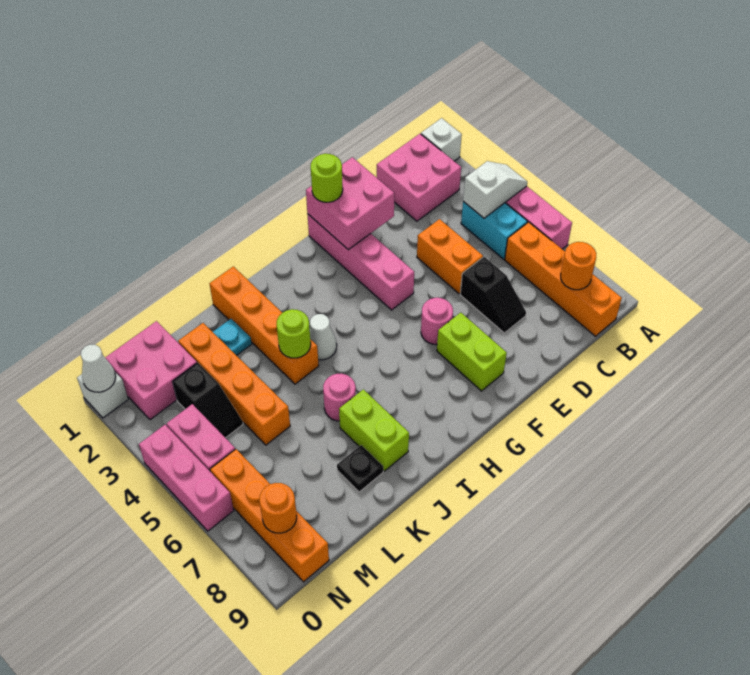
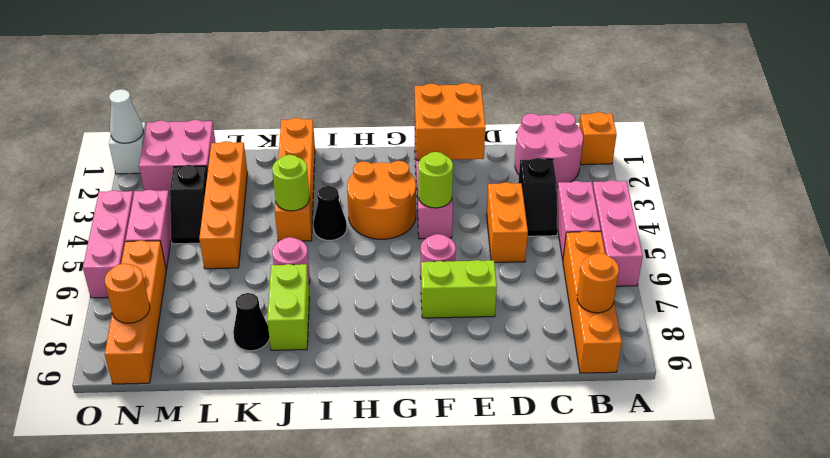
white brick A1 level 1 -> orange brick A1 level 1
white slope A4:B4 level 2 top B -> none
pink brick B1:C2 level 1 -> pink round brick B1:C2 level 1
cyan brick B4:B5 level 1 -> pink brick B4:B5 level 1
black slope D6:D7 level 1 top 6 -> black slope C3:C4 level 1 top 3
pink brick E1:F2 level 2 -> orange brick E1:F2 level 2
lime round brick F1 level 3 -> lime round brick F4 level 2
lime brick F7:F8 level 1 -> lime brick E7:F7 level 1
none -> orange round brick G3:H4 level 1
white cone I4 level 1 -> black cone I4 level 1
cyan plate K2 level 1 -> none
black plate K8 level 1 -> black cone K8 level 1

